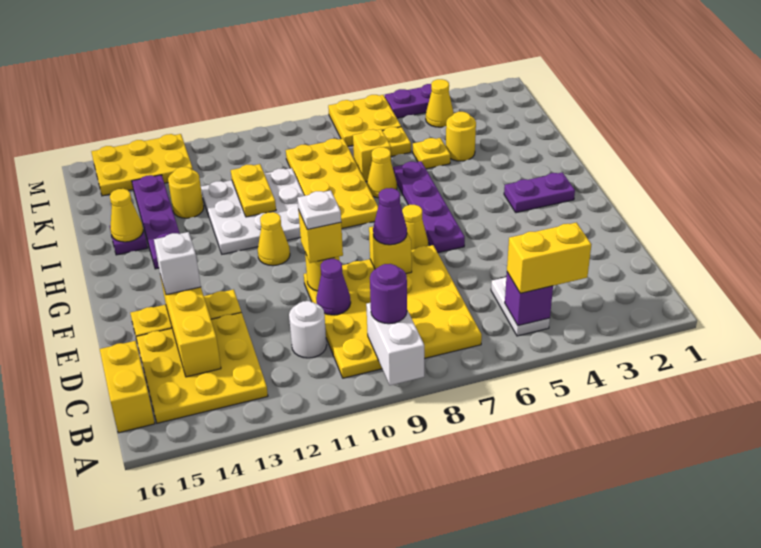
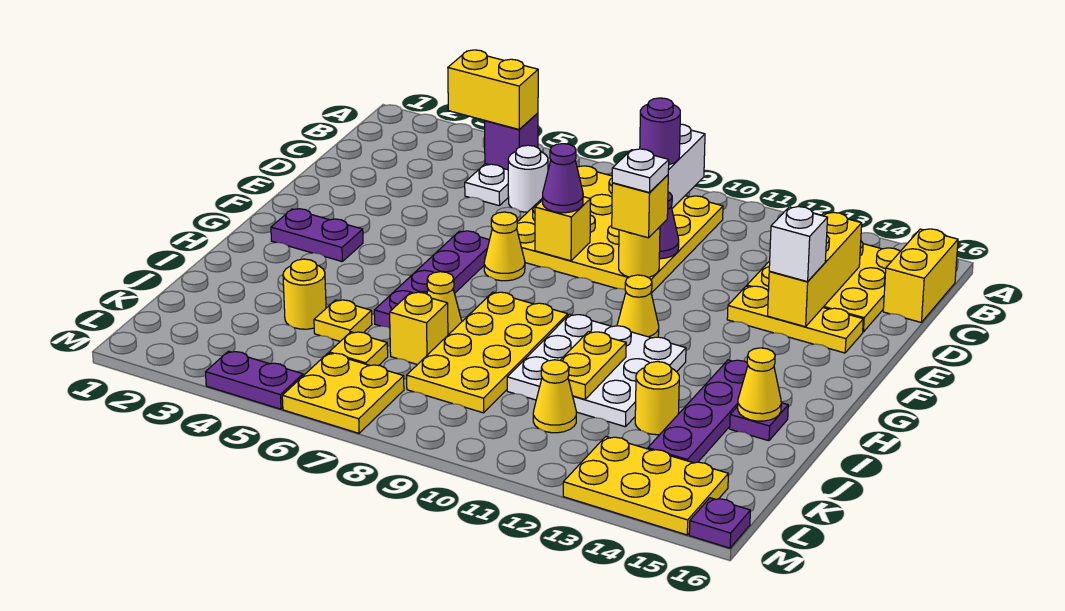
white round brick C11 level 1 -> white round brick C6 level 1
yellow cone L4 level 1 -> yellow cone K11 level 1
none -> purple plate M16 level 1

